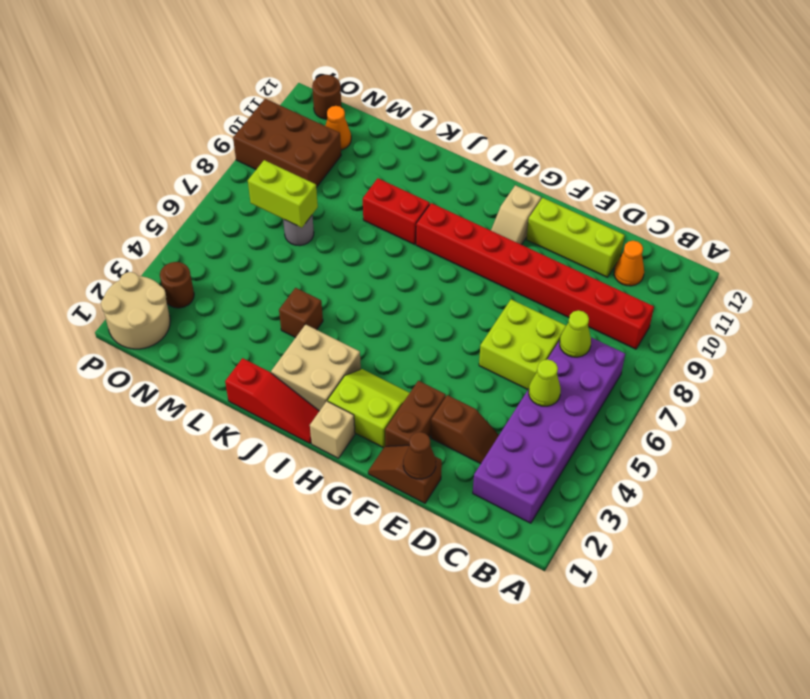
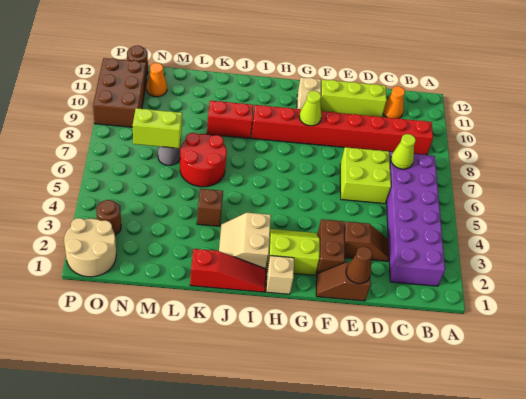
lime cone C5 level 2 -> lime cone G9 level 2
tan brick I2:J3 level 1 -> tan slope I2:J3 level 1 top I
none -> red round brick K6:L7 level 1
brown brick N9:P10 level 1 -> brown brick O9:P11 level 1

